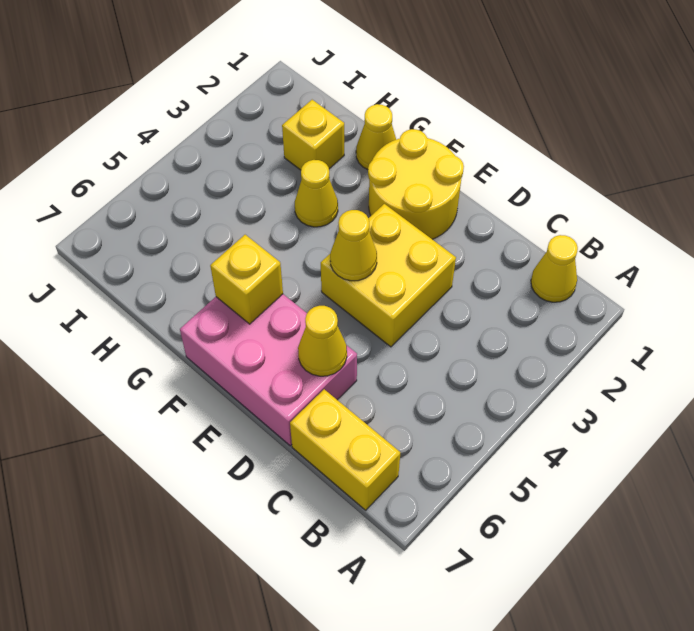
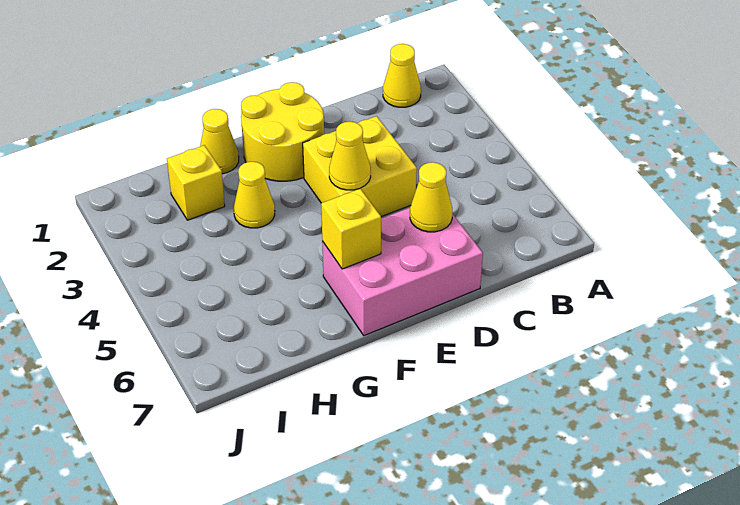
yellow brick B7:C7 level 1 -> none

